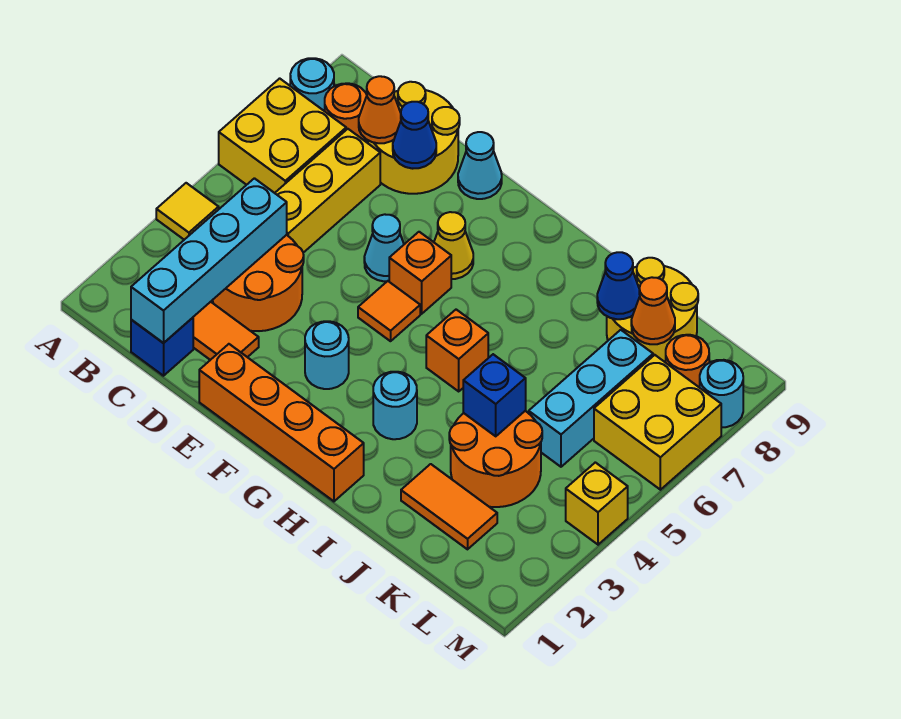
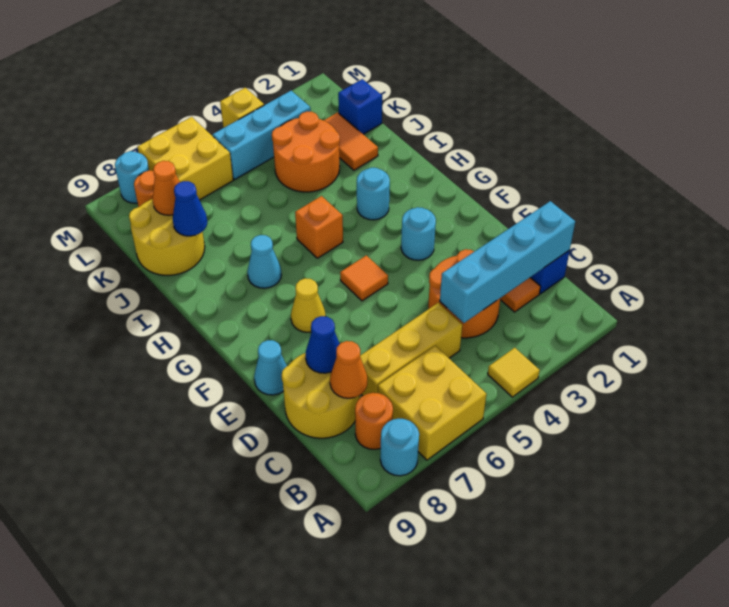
orange brick E1:H1 level 1 -> none
cyan cone E6 level 1 -> cyan cone H7 level 1
orange brick F6 level 1 -> none
blue brick J4 level 2 -> blue brick K1 level 1
cyan brick K5:K7 level 1 -> cyan brick L3:L5 level 1

